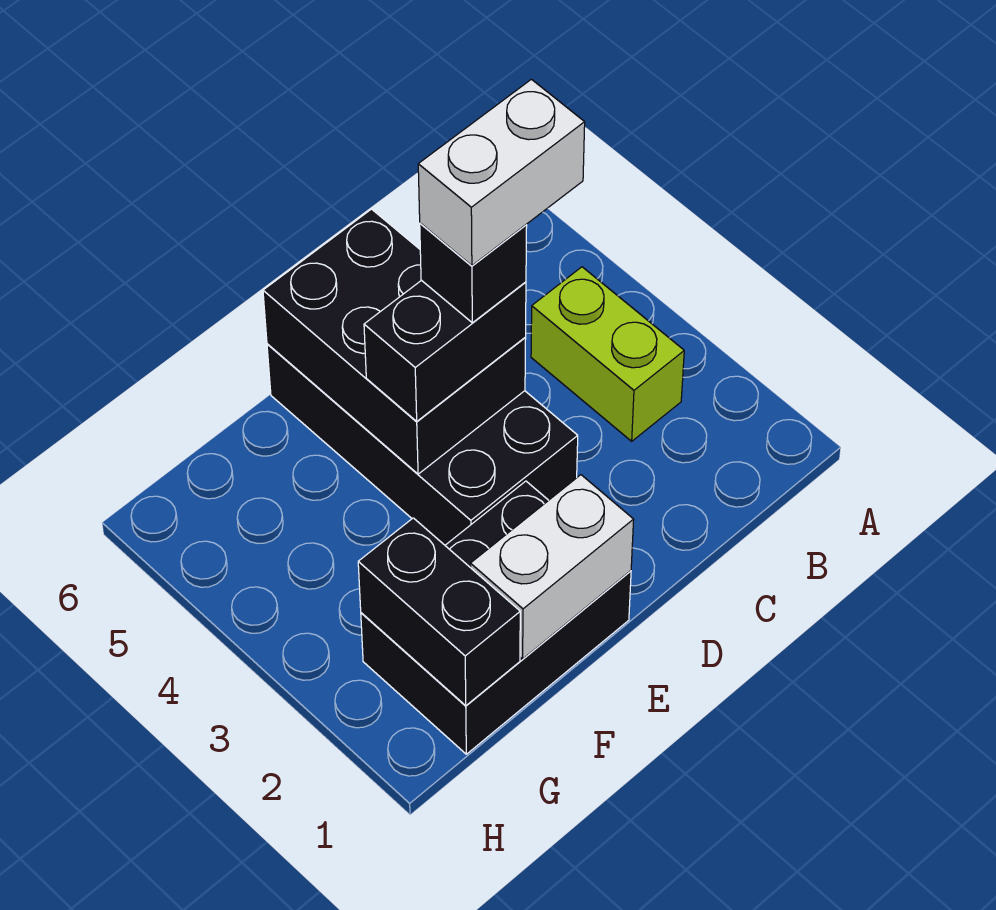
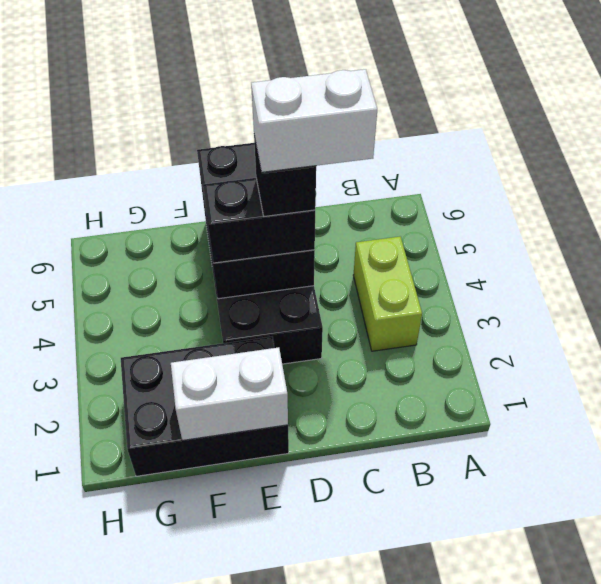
black brick G1:G2 level 2 -> none

